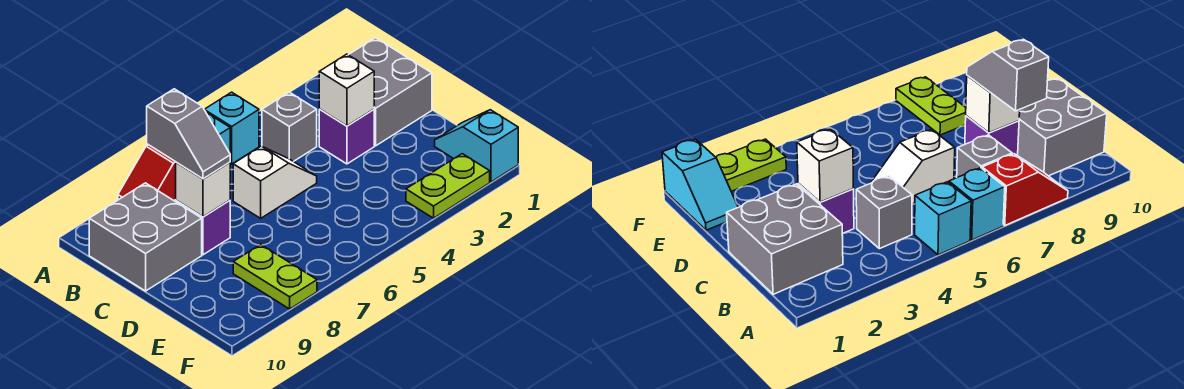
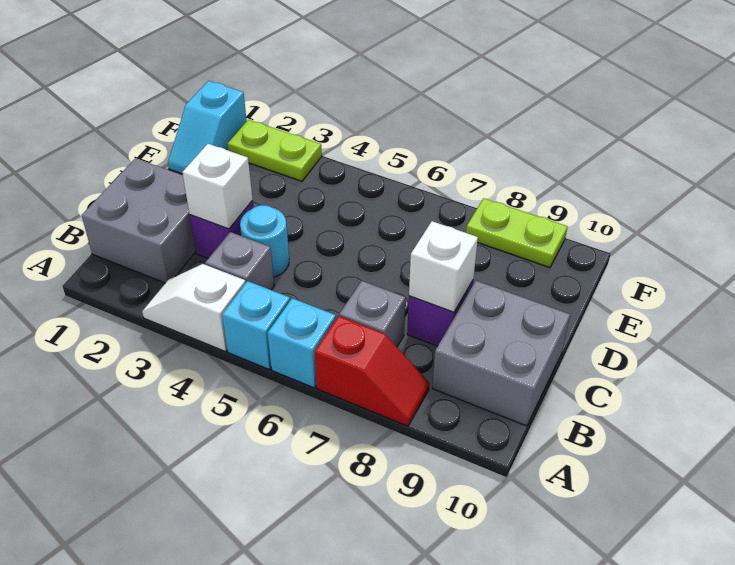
grey slope B8:C8 level 3 top B -> none
none -> cyan round brick C4 level 1
white slope C5:C6 level 1 top 6 -> white slope A3:A4 level 1 top 4
lime plate E8:F8 level 1 -> lime plate F8:F9 level 1

